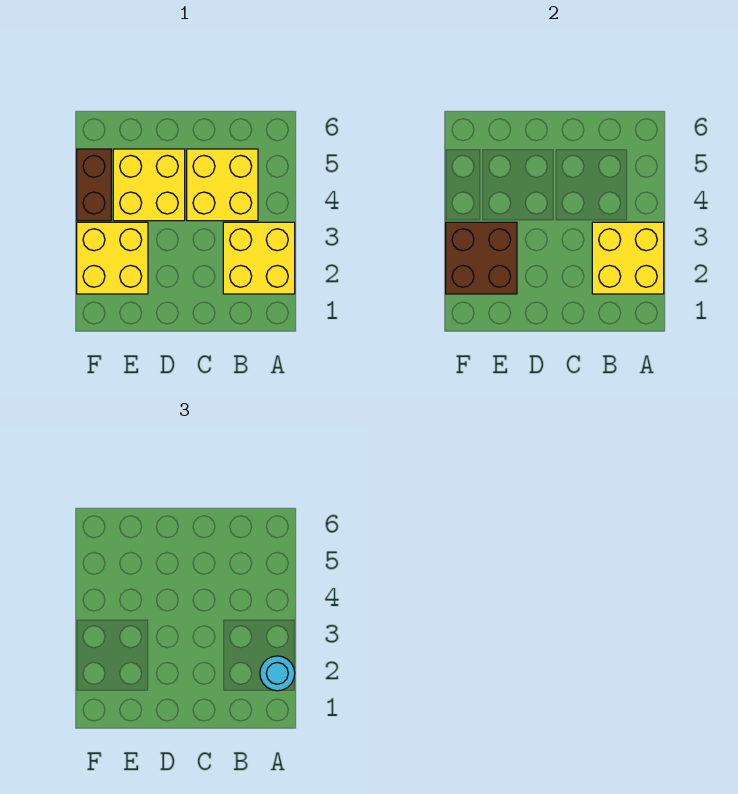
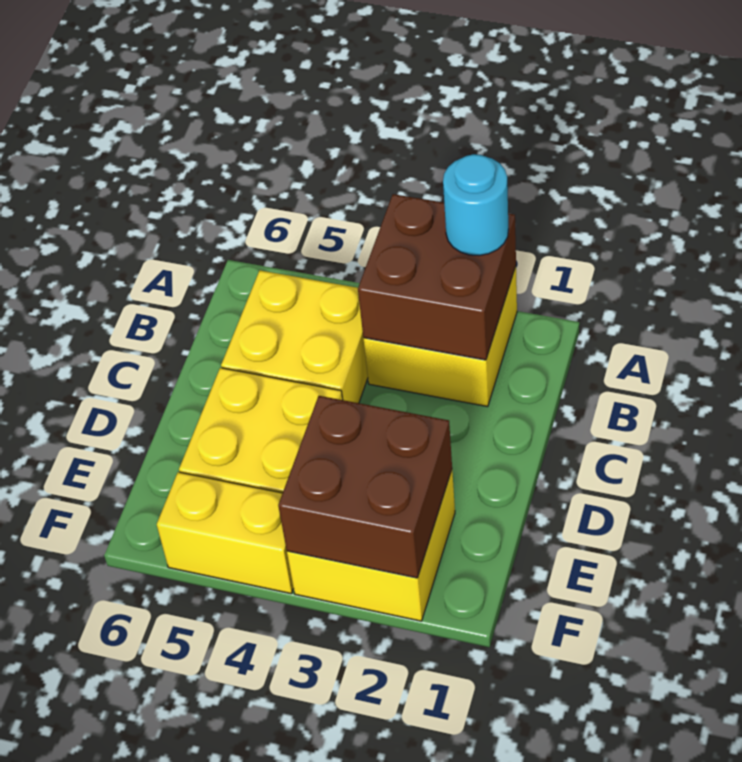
yellow brick A2:B3 level 2 -> brown brick A2:B3 level 2
brown brick F4:F5 level 1 -> yellow brick F4:F5 level 1

